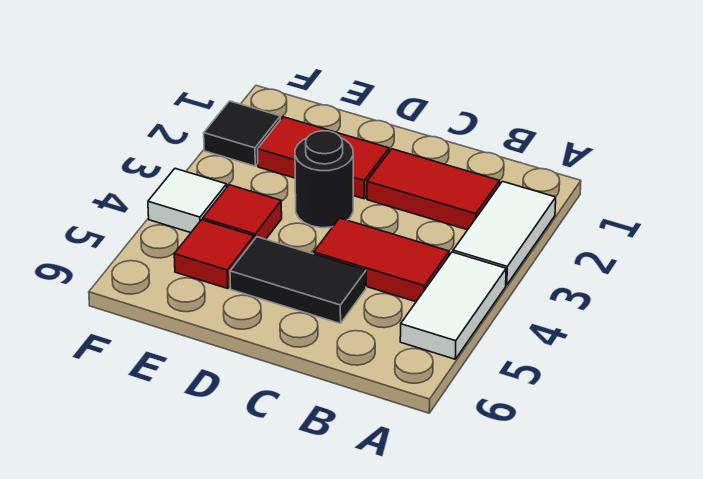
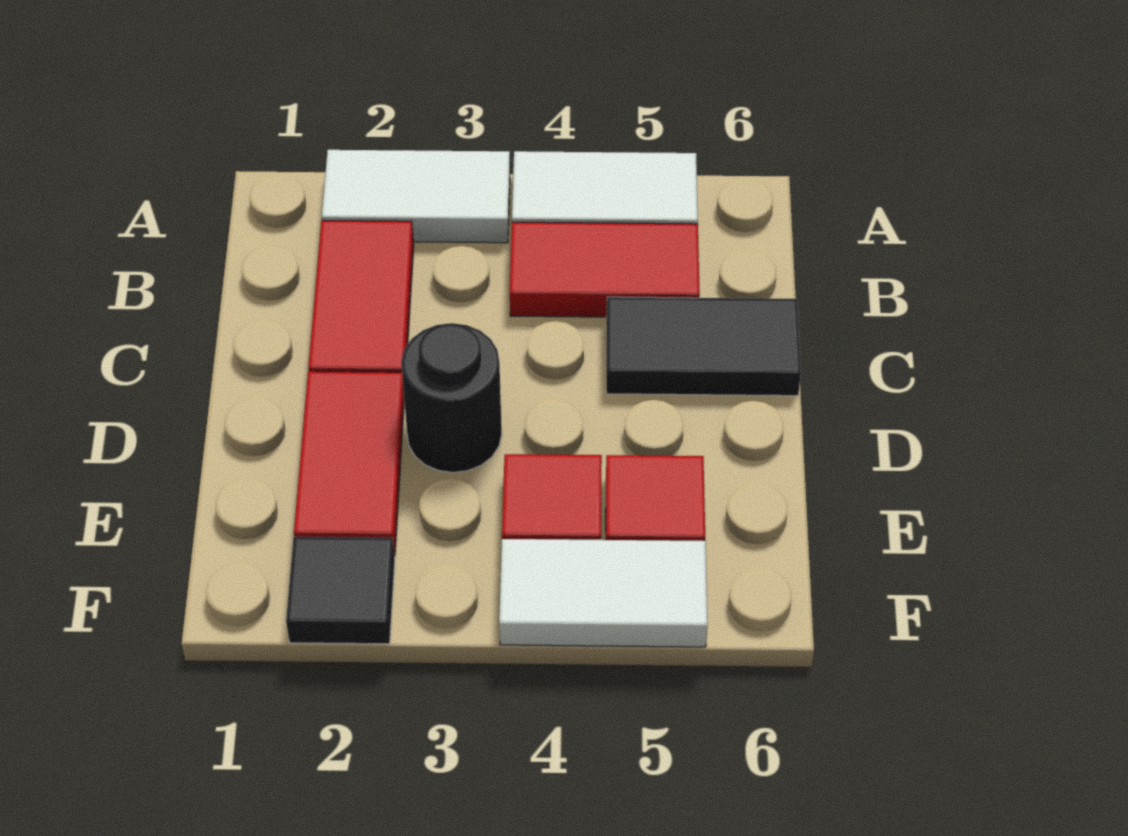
red tile B4:C4 level 1 -> red tile B4:B5 level 1
black tile C5:D5 level 1 -> black tile C5:C6 level 1
white tile F4 level 1 -> white tile F4:F5 level 1

